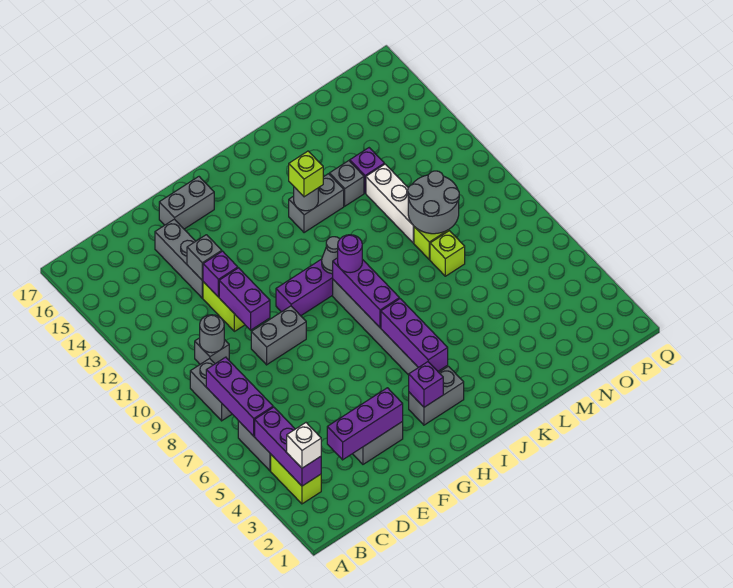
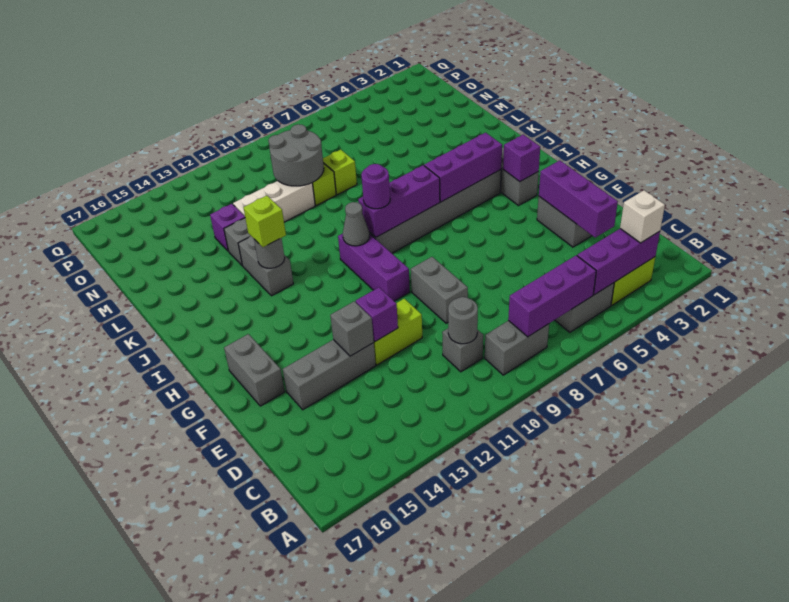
purple brick E10:E11 level 2 -> none

